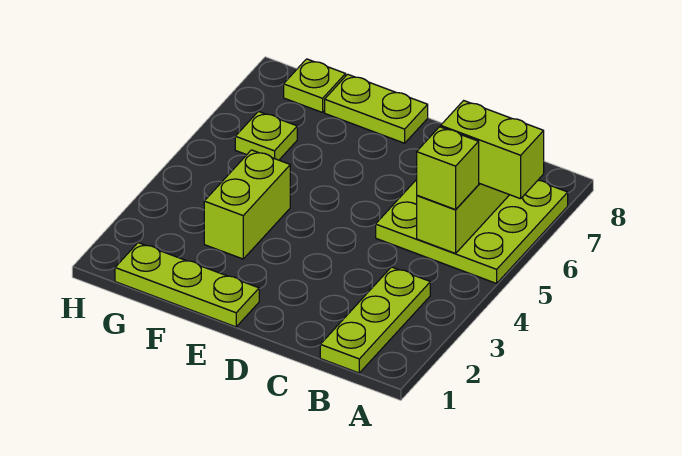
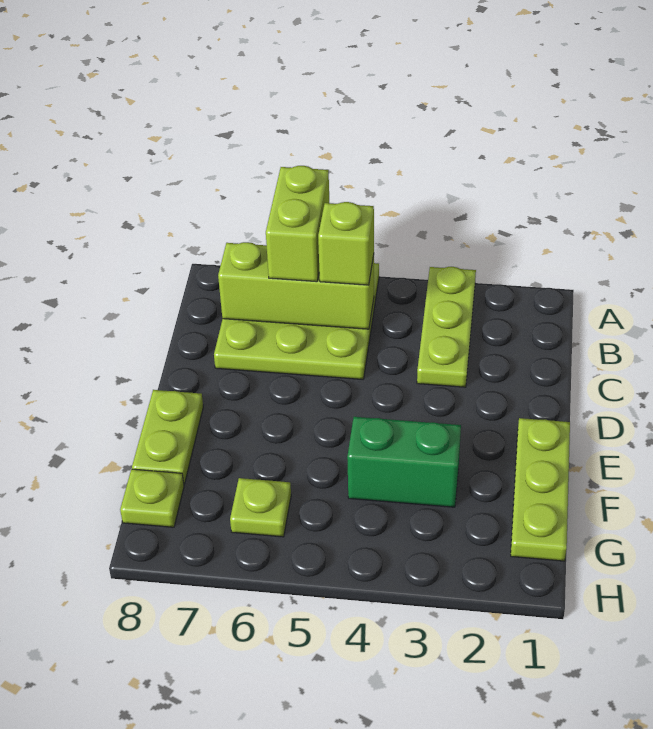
lime plate B1:B3 level 1 -> lime plate A3:C3 level 1
lime brick F3:F4 level 1 -> green brick F3:F4 level 1

